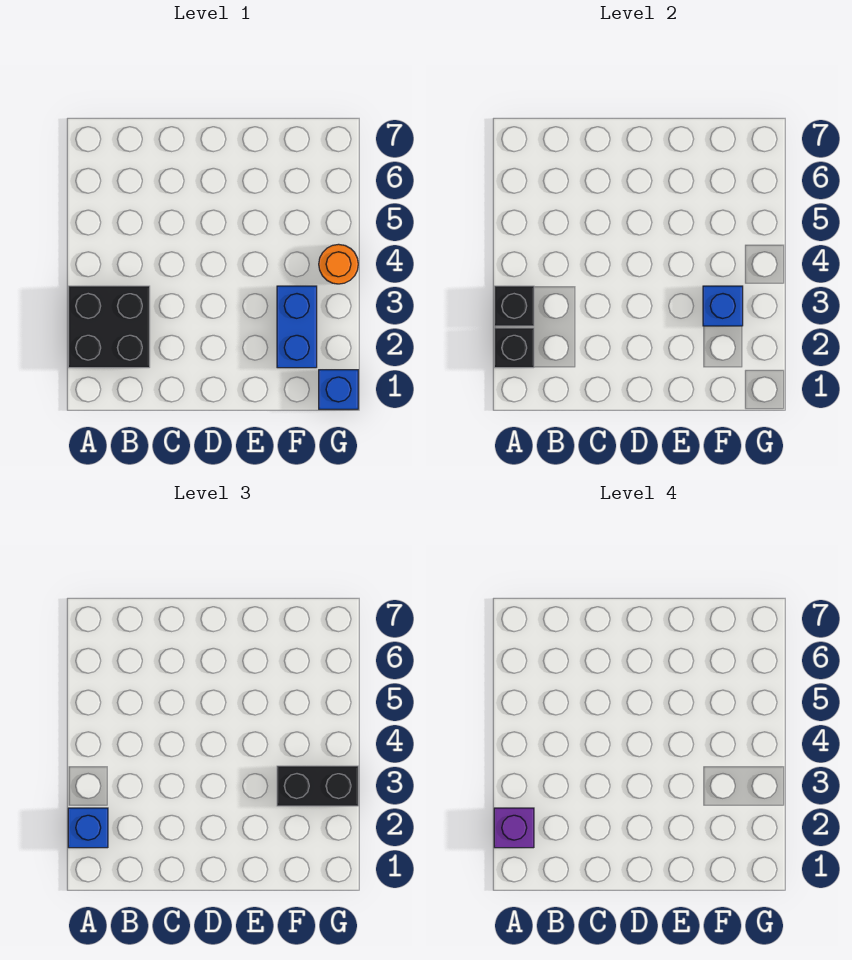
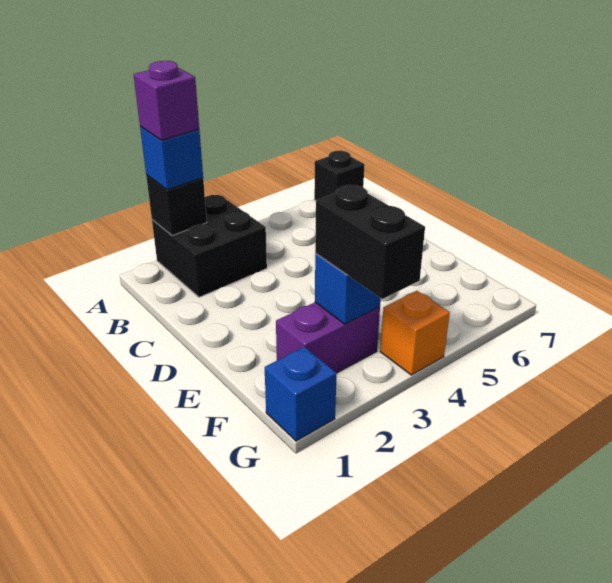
black brick A3 level 2 -> black brick A7 level 1
blue brick F2:F3 level 1 -> purple brick F2:F3 level 1
orange round brick G4 level 1 -> orange brick G4 level 1

